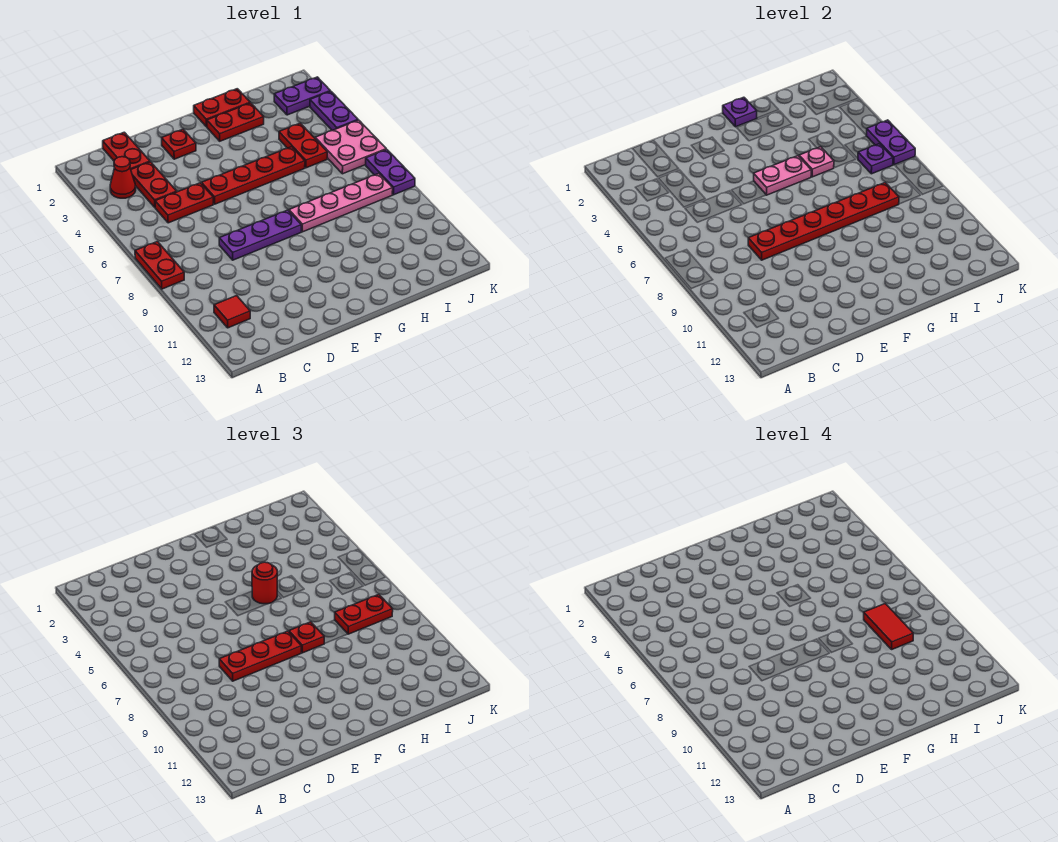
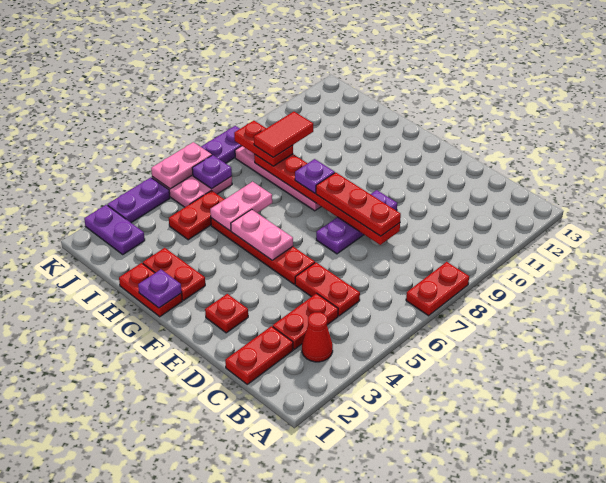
red tile B11 level 1 -> none
purple plate D8:F8 level 1 -> purple plate E7:E9 level 1
red round brick G5 level 3 -> none
red plate G8 level 3 -> purple plate G8 level 3
pink plate H5 level 2 -> pink plate H5:H6 level 2
purple plate K5:K6 level 2 -> pink plate K5:K6 level 2

